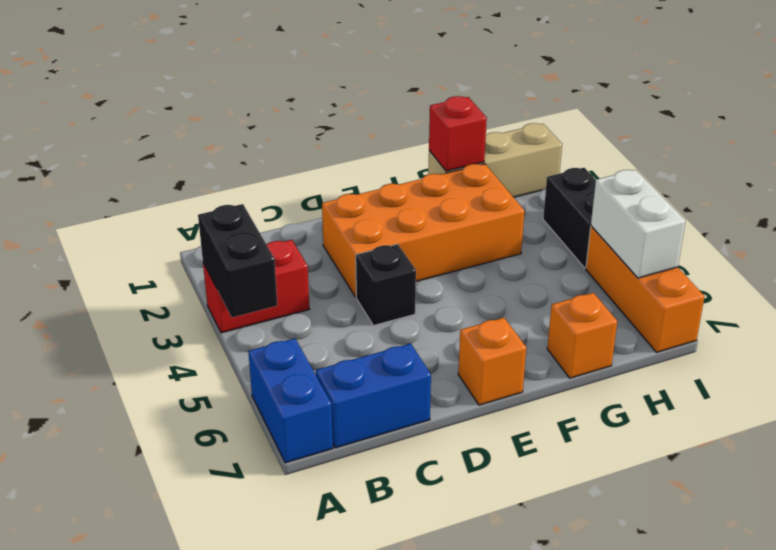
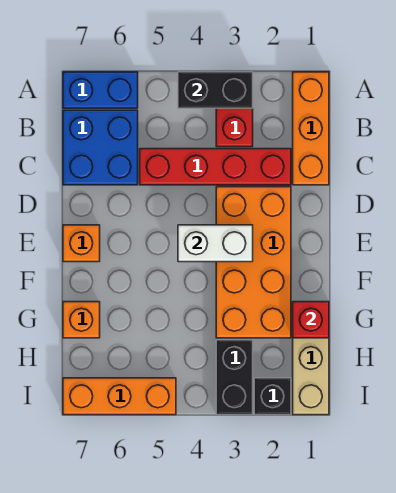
none -> orange brick A1:C1 level 1
blue brick B7:C7 level 1 -> blue brick B6:C7 level 1
none -> red brick C2:C5 level 1
black brick D4 level 1 -> black brick I2 level 1
black brick I3:I4 level 1 -> black brick H3:I3 level 1
white brick I5:I6 level 2 -> white brick E3:E4 level 2

